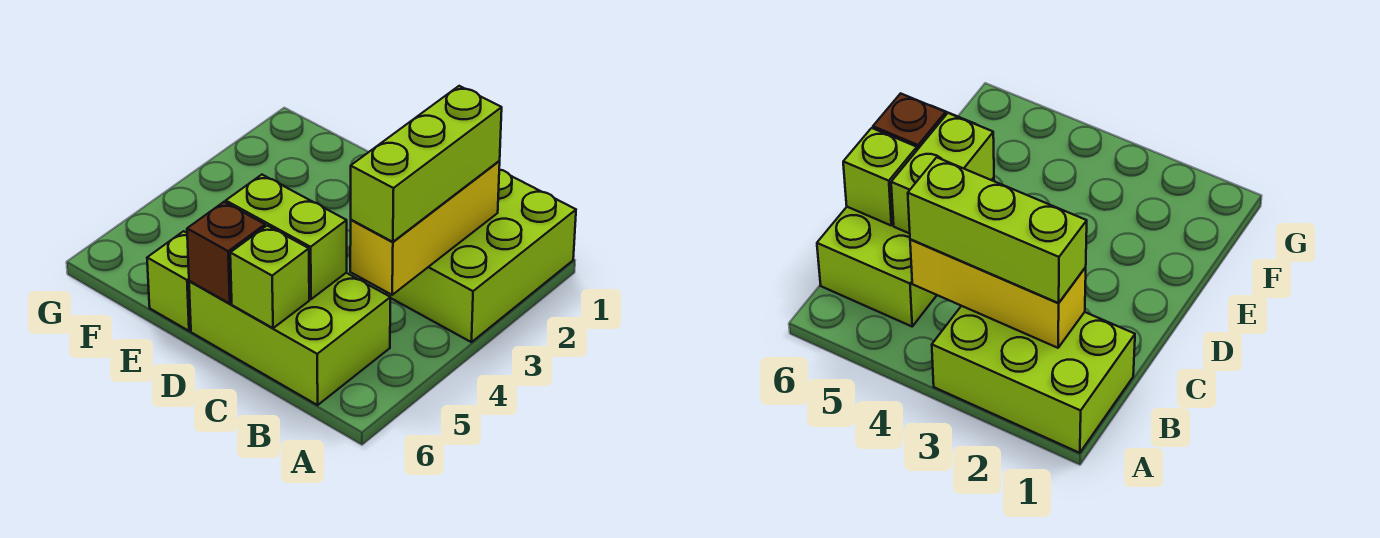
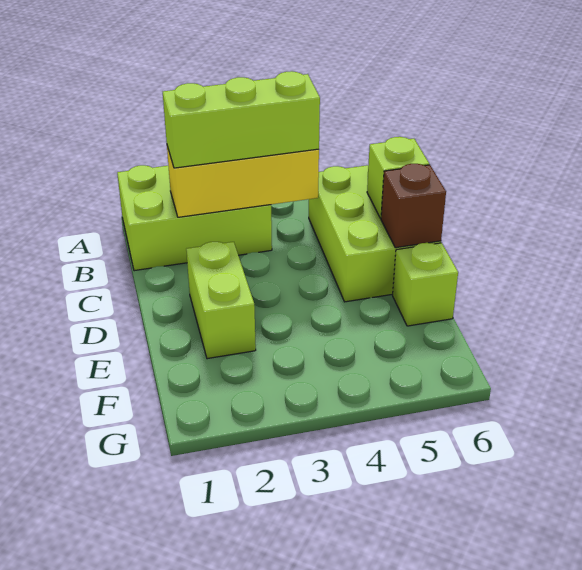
lime brick C5:D5 level 2 -> lime brick D2:E2 level 1

